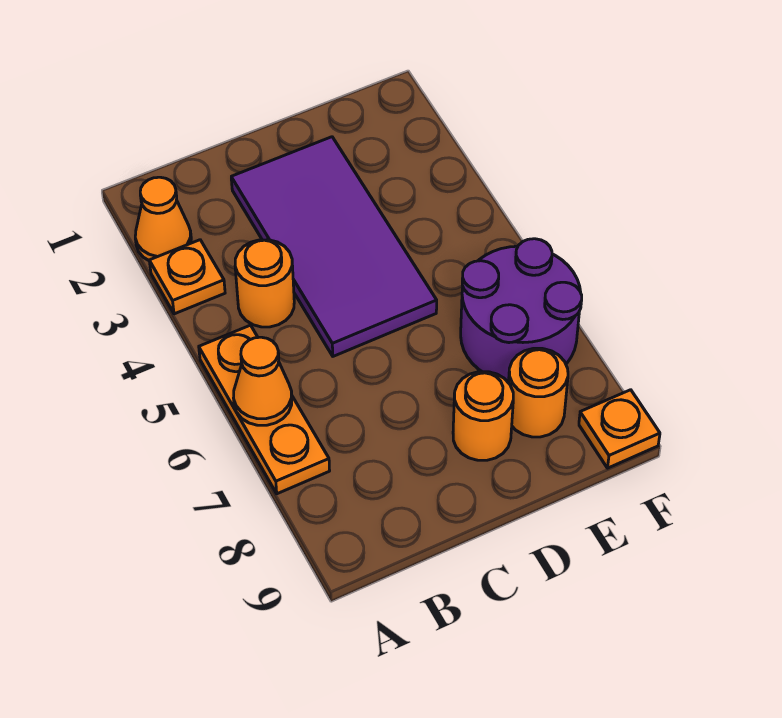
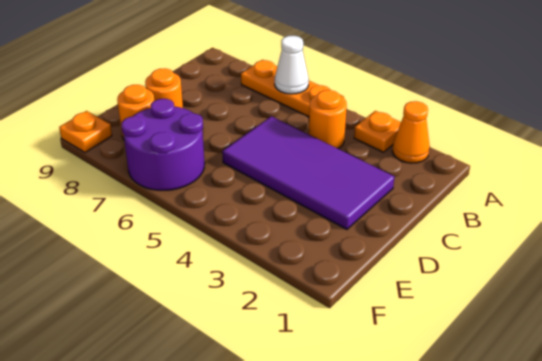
orange cone A6 level 2 -> white cone A6 level 2

